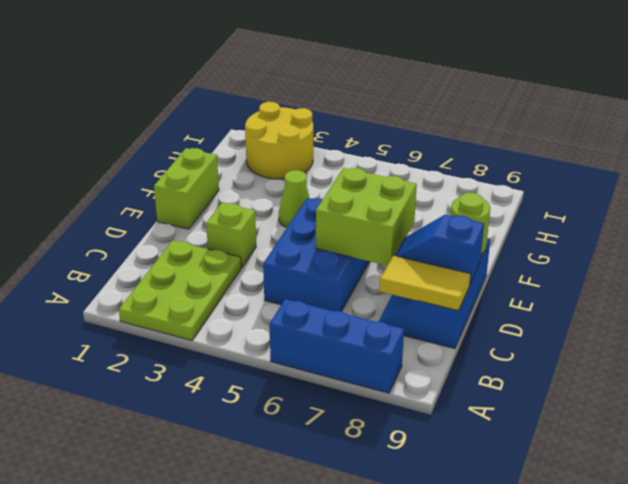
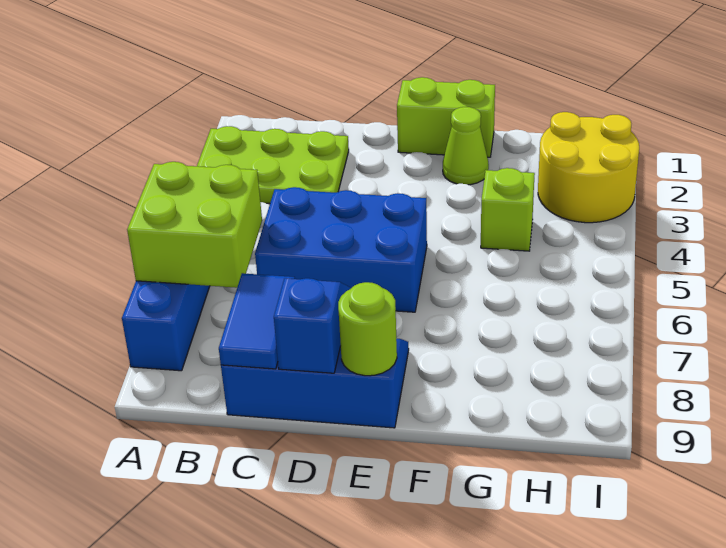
yellow tile C8:C9 level 2 -> blue tile C8:C9 level 2
lime brick D3 level 1 -> lime brick G4 level 1
lime brick D6:E7 level 2 -> lime brick A6:B7 level 2
lime cone F4 level 1 -> lime cone F2 level 1

